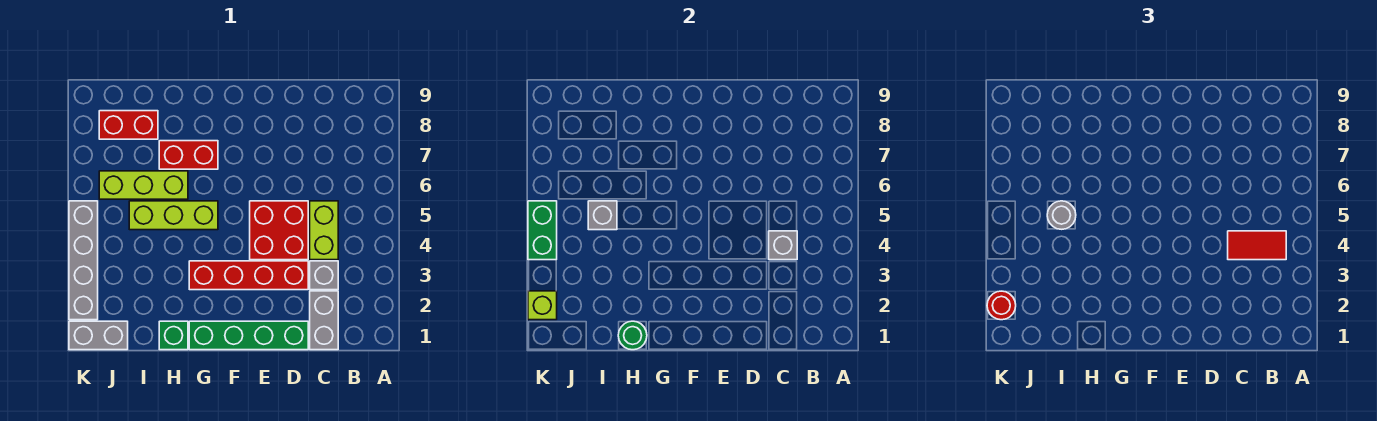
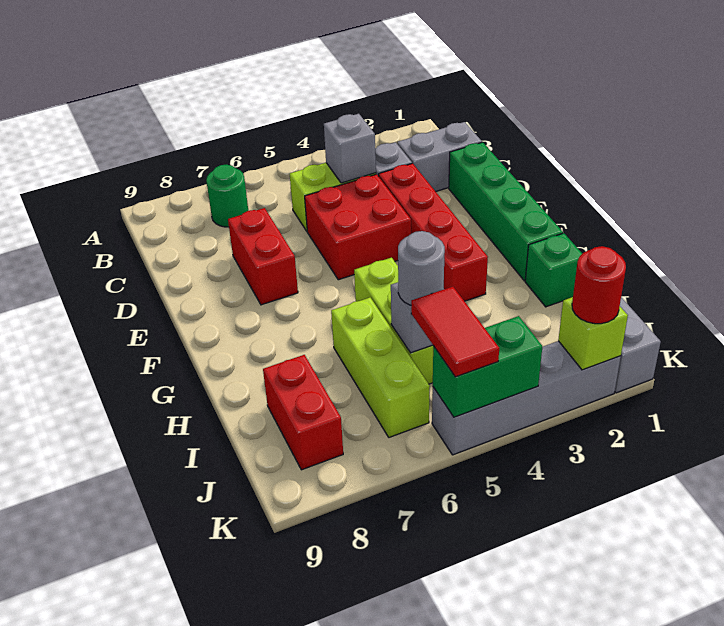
red tile B4:C4 level 3 -> red tile J5:K5 level 3
red brick G7:H7 level 1 -> red brick D7:E7 level 1
green round brick H1 level 2 -> green round brick B7 level 1

